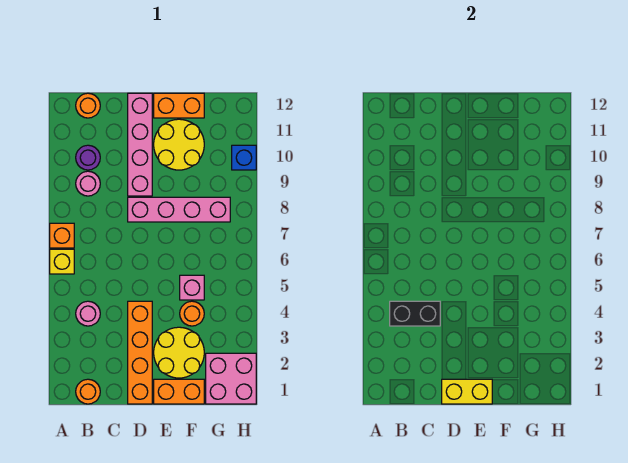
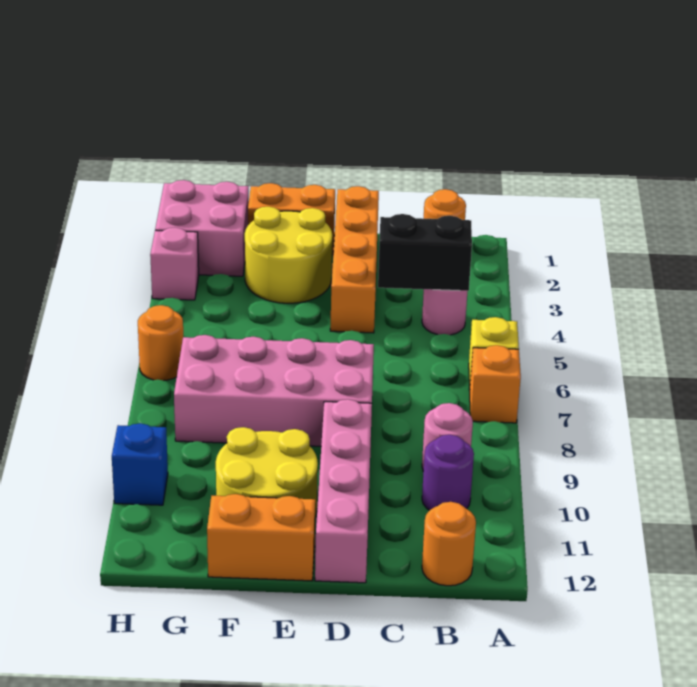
yellow brick D1:E1 level 2 -> none
pink brick D8:G8 level 1 -> pink brick D7:G8 level 1
orange round brick F4 level 1 -> orange round brick H6 level 1
pink brick F5 level 1 -> pink brick H3 level 1

